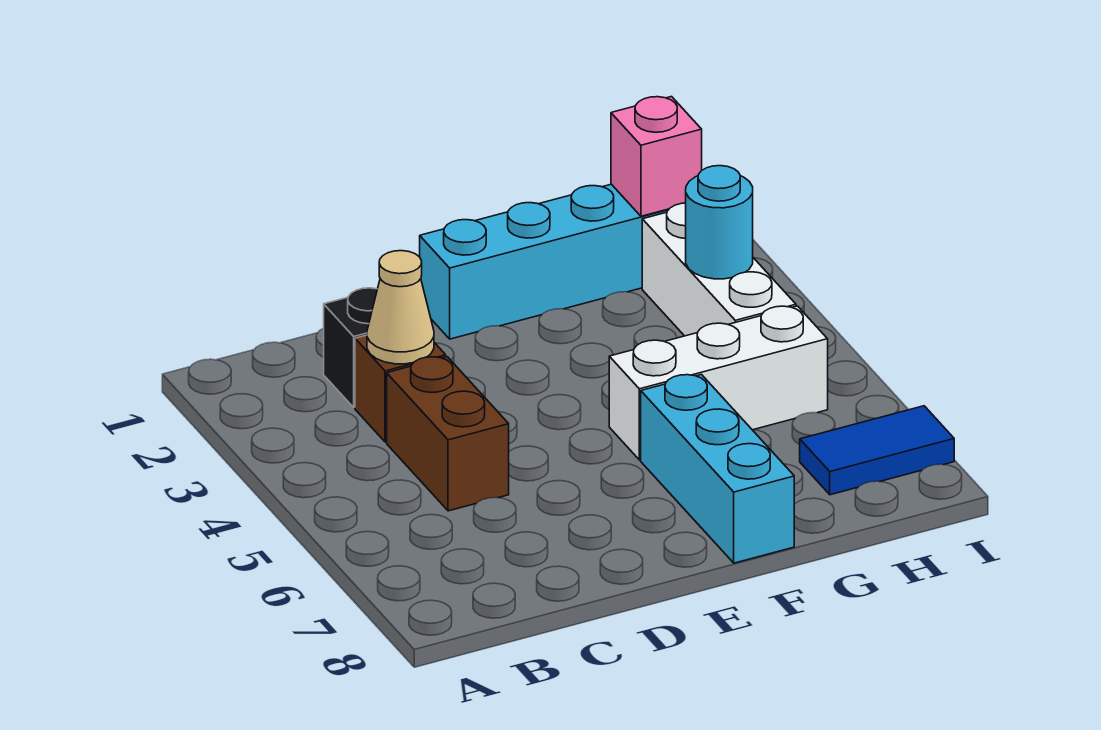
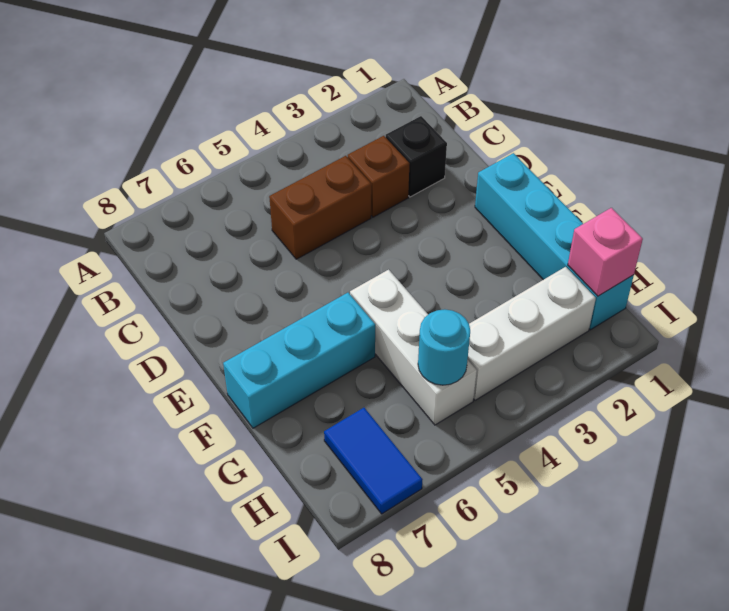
tan cone C3 level 2 -> none
cyan round brick H3 level 2 -> cyan round brick H5 level 2

